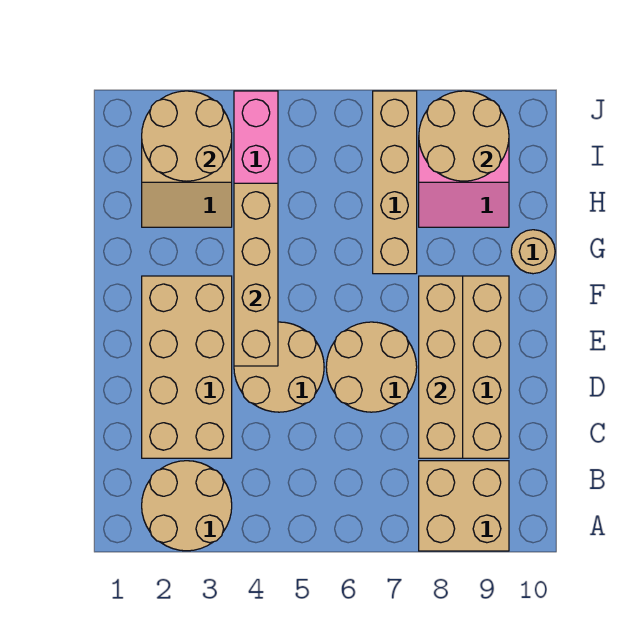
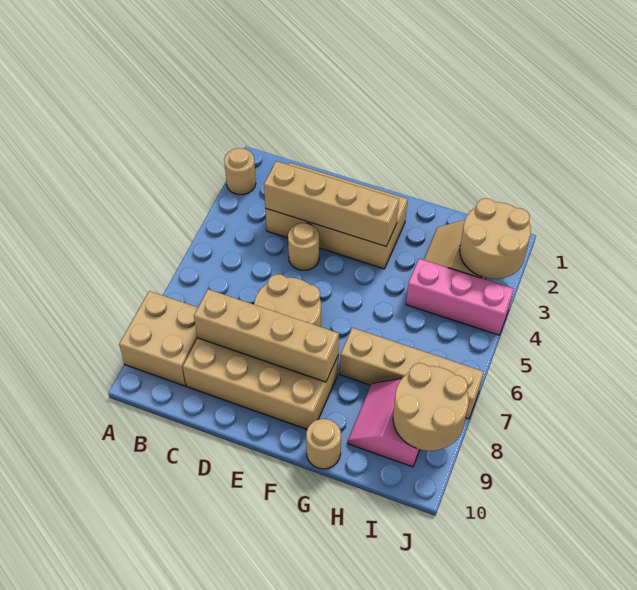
tan round brick A2:B3 level 1 -> tan round brick A2 level 1
tan round brick D4:E5 level 1 -> tan round brick D4 level 1
tan brick E4:H4 level 2 -> tan brick C3:F3 level 2

